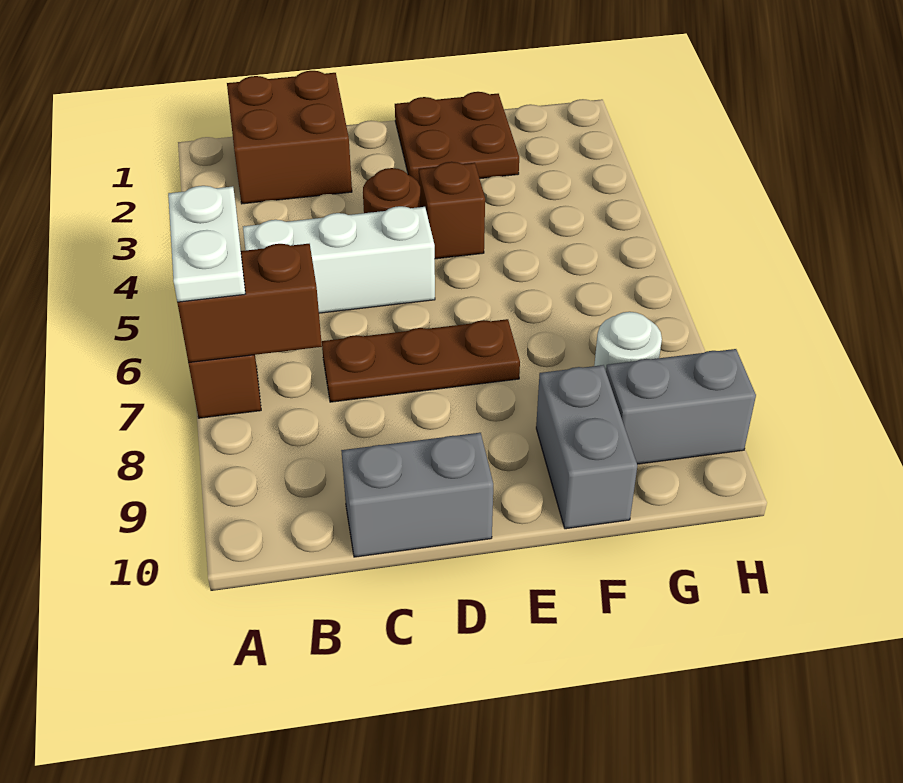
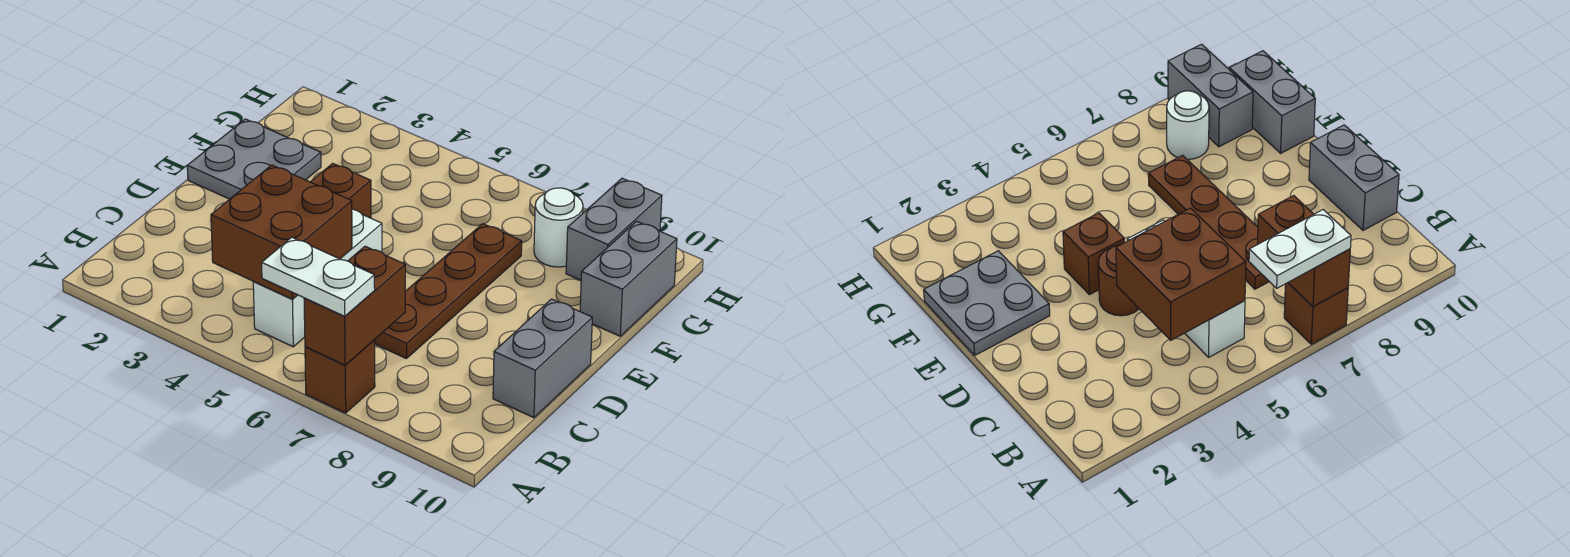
brown brick B1:C2 level 1 -> brown brick B4:C5 level 2
brown plate C7:E7 level 1 -> brown plate C7:F7 level 1
brown plate E1:F2 level 1 -> grey plate E1:F2 level 1
grey brick F9:F10 level 1 -> grey brick F10:G10 level 1

